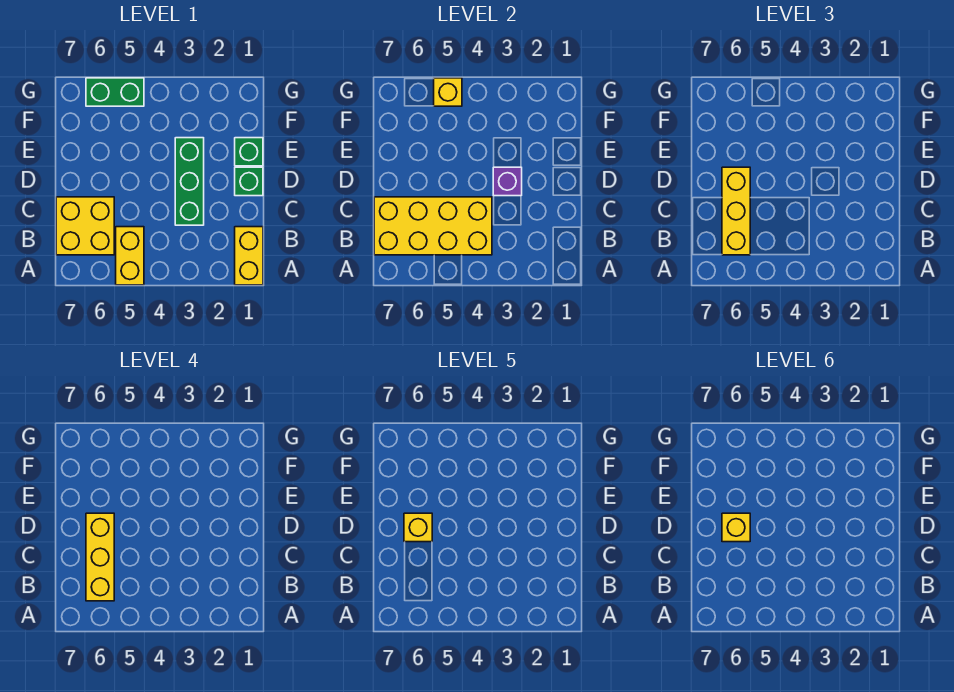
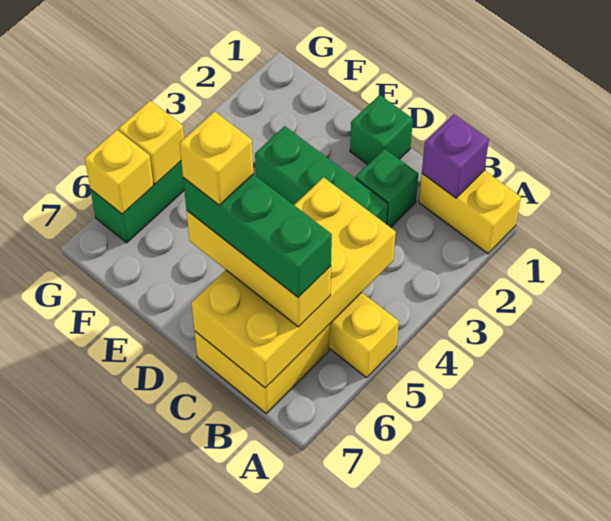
yellow brick B6:D6 level 4 -> green brick B6:D6 level 4
purple brick D3 level 2 -> purple brick B1 level 2
yellow brick D6 level 6 -> yellow brick G6 level 2
green brick E1 level 1 -> green brick C2 level 1

